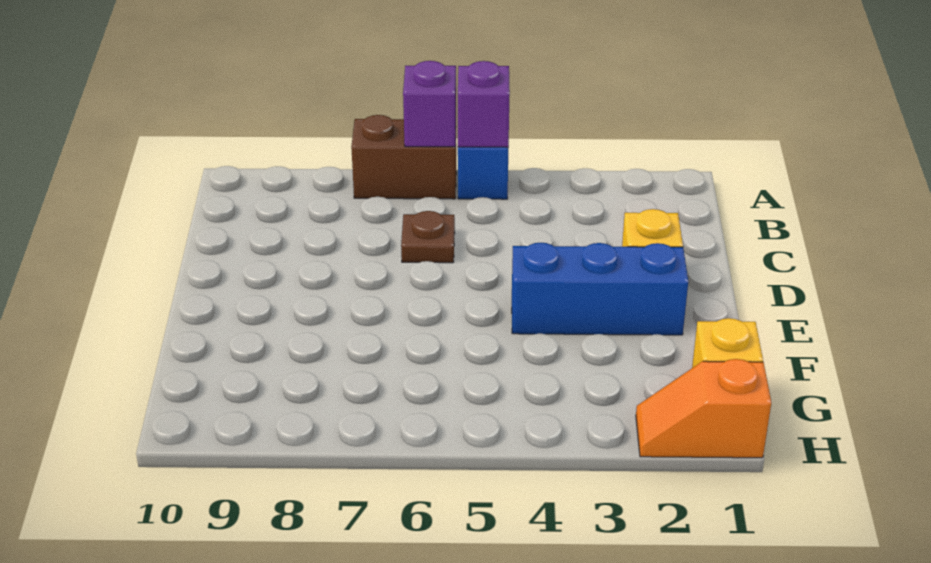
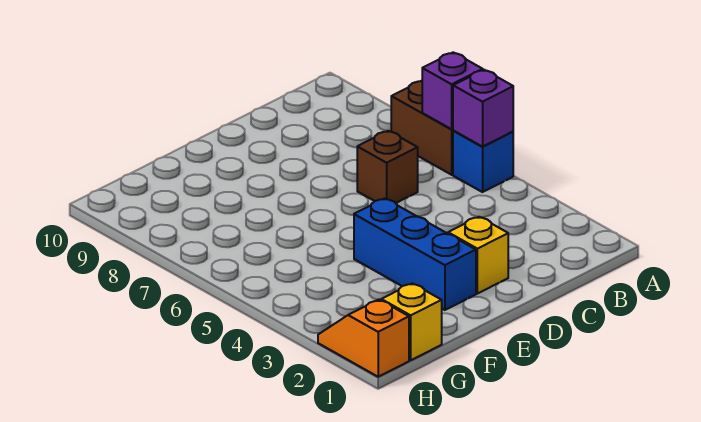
brown plate C6 level 1 -> brown brick C6 level 1

